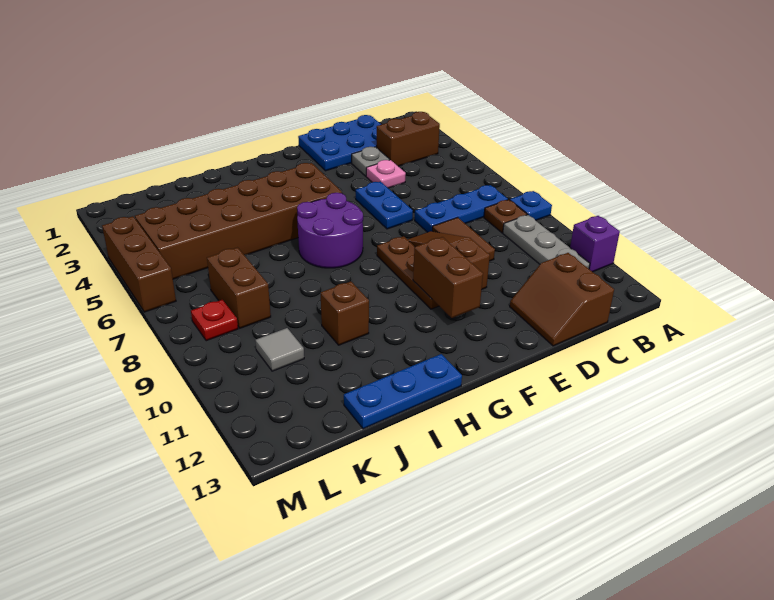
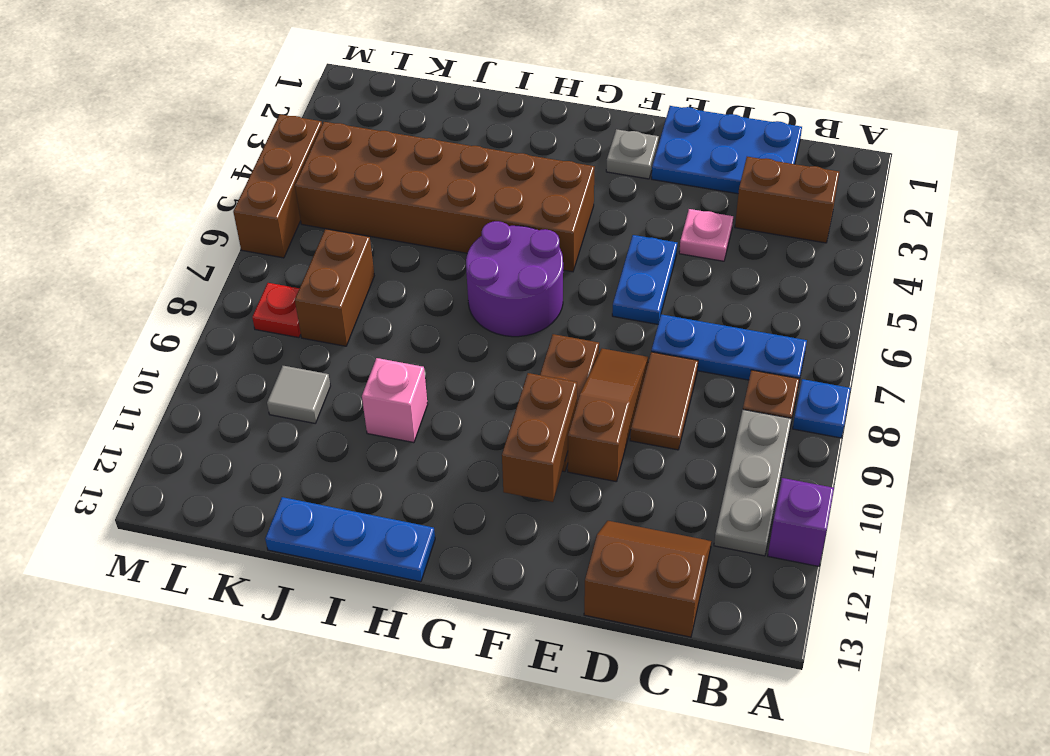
brown slope C12:D13 level 1 top C -> brown slope C12:D13 level 1 top 13
grey plate D3 level 1 -> grey plate F2 level 1
brown brick I10 level 1 -> pink brick I10 level 1

